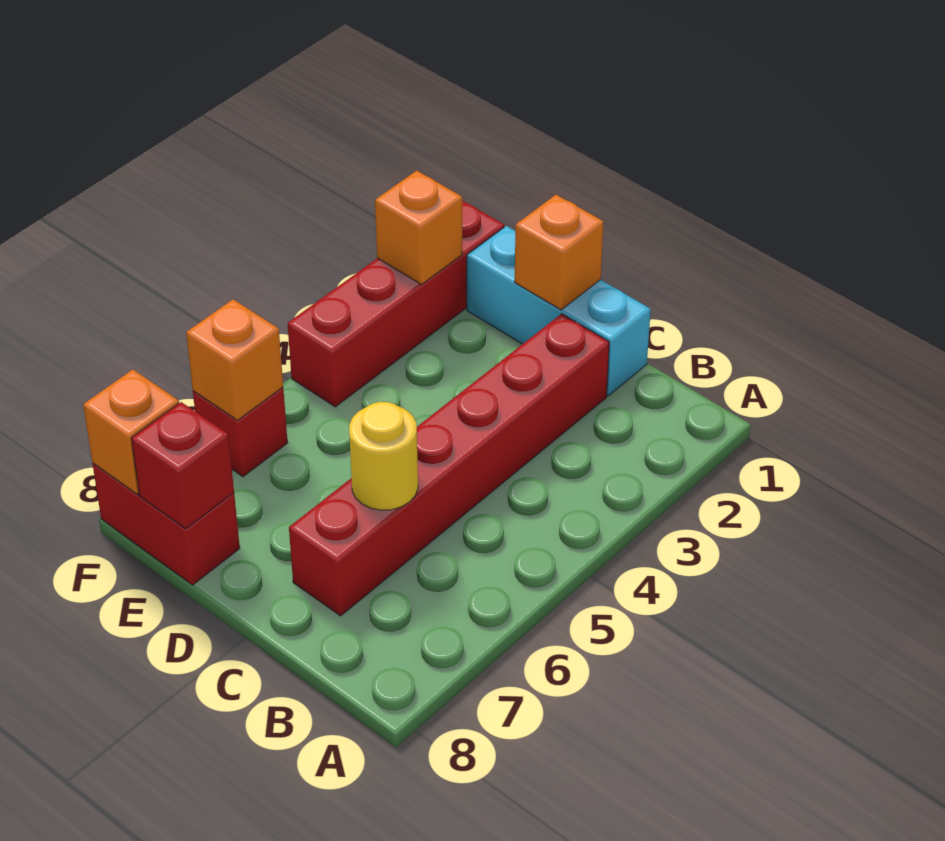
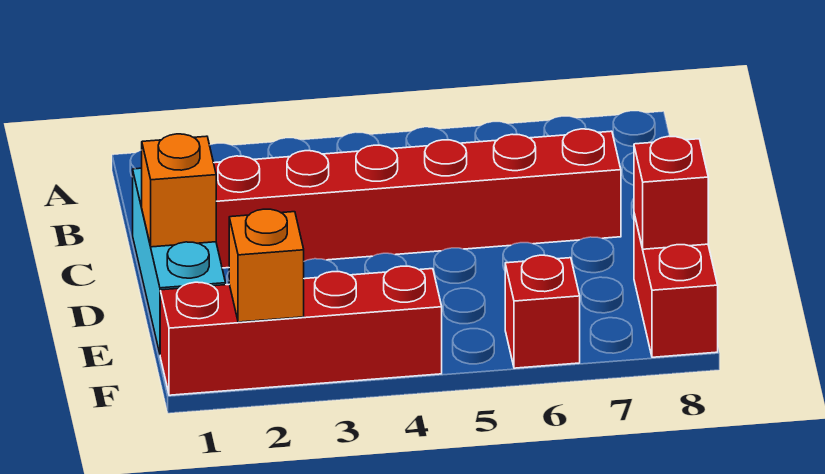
yellow round brick C6 level 2 -> none
orange brick F6 level 2 -> none
orange brick F8 level 2 -> none

